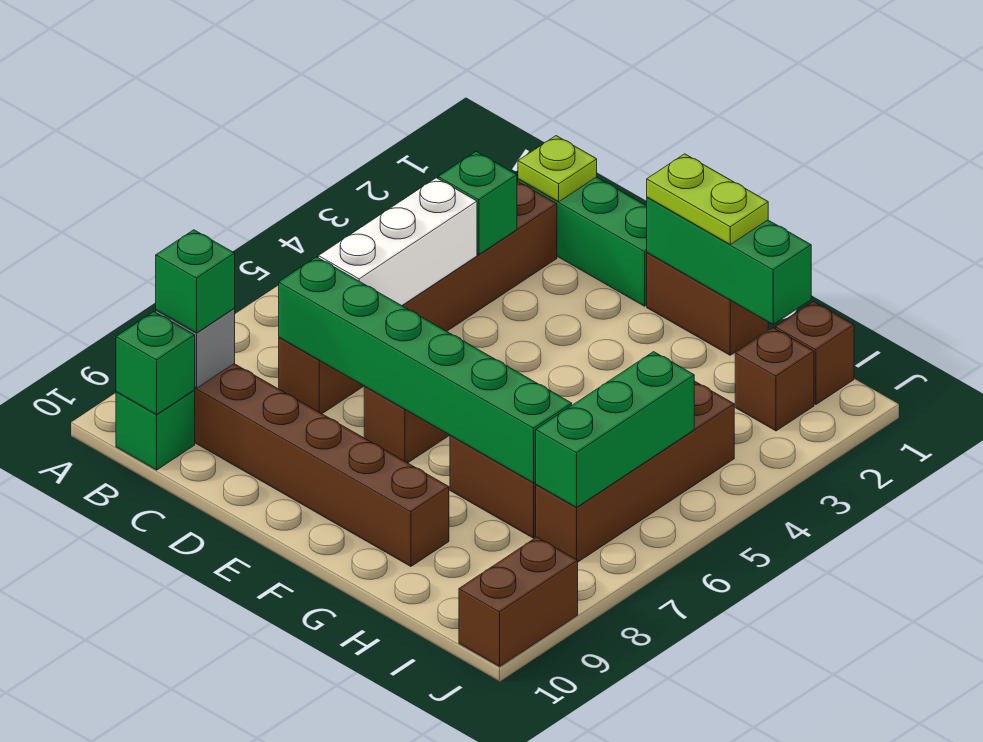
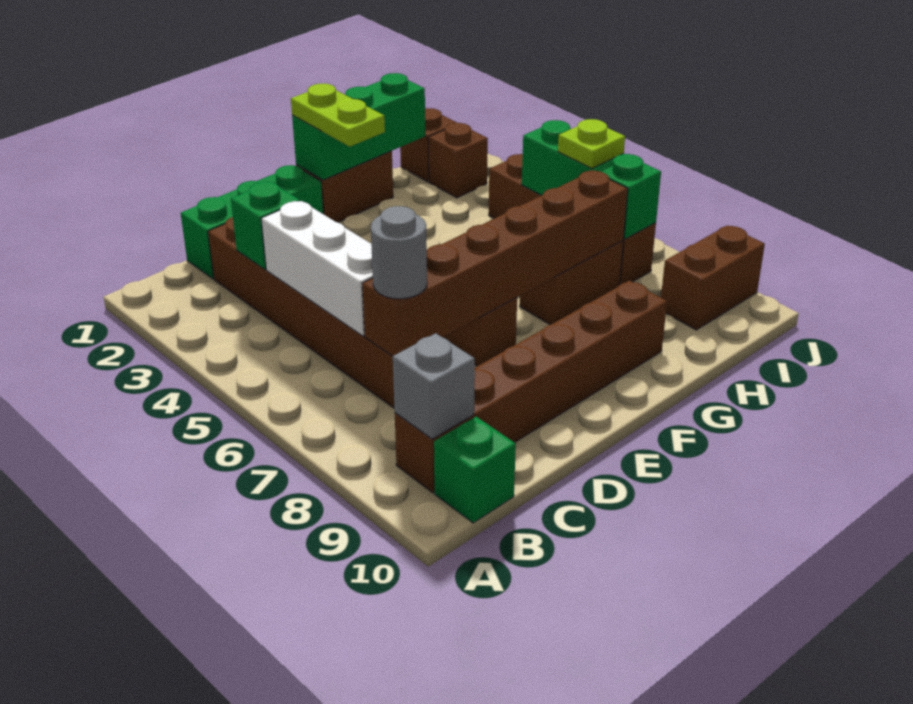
green brick B9 level 3 -> none
green brick B10 level 2 -> none
lime plate C1 level 2 -> lime plate I6 level 3
green brick C7:H7 level 2 -> brown brick C7:H7 level 2
none -> grey round brick C7 level 3
lime plate F1:G1 level 3 -> lime plate F1:F2 level 3
brown brick J9:J10 level 1 -> brown brick I9:J9 level 1

